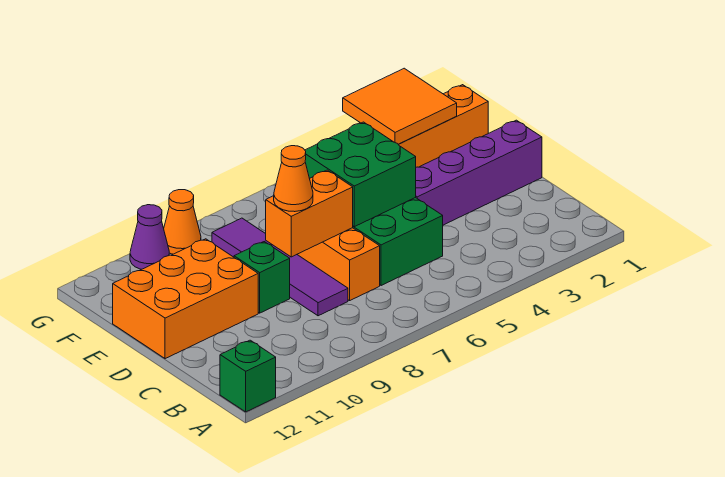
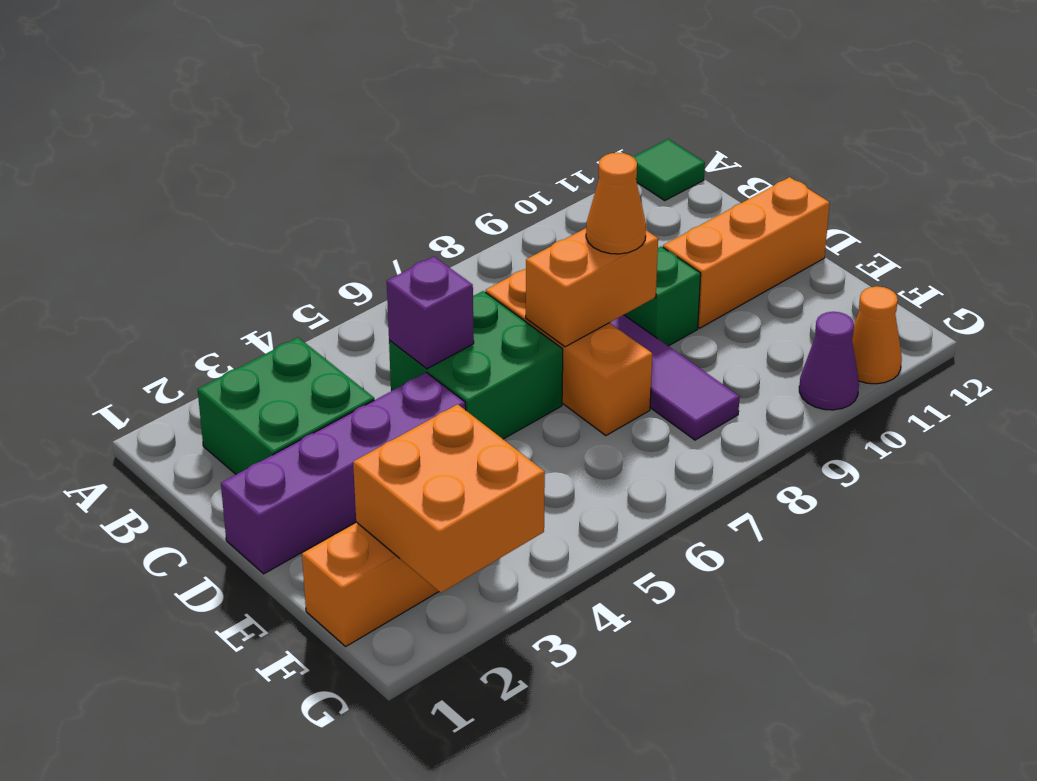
green brick A12 level 1 -> green tile A12 level 1
none -> purple brick C5 level 2
green brick D5:E6 level 2 -> green brick B2:C3 level 1
orange brick D10:E12 level 1 -> orange brick D10:D12 level 1
orange tile F2:G3 level 2 -> orange brick F2:G3 level 2
orange cone G9 level 1 -> orange cone G11 level 1

